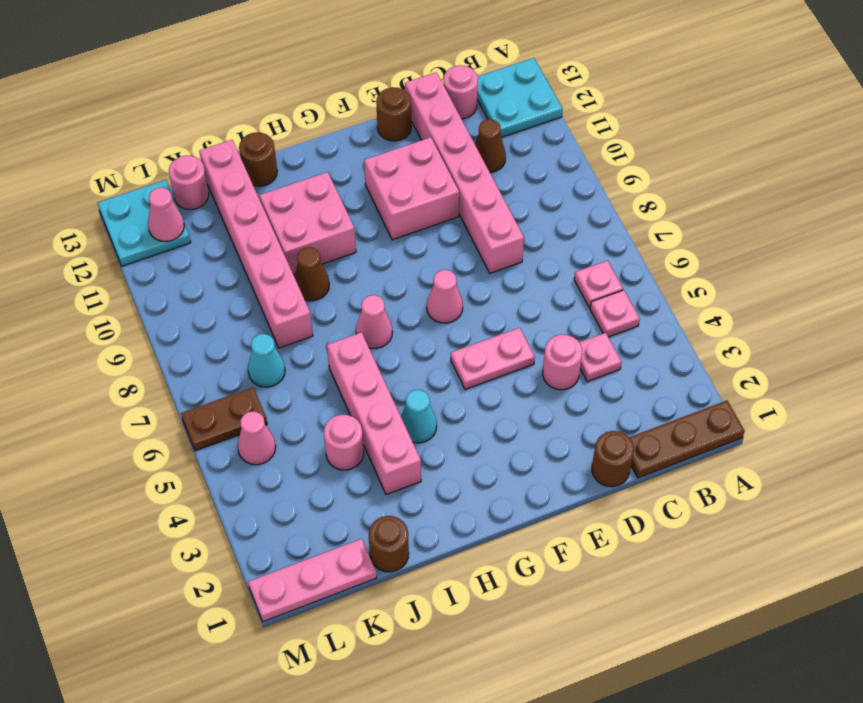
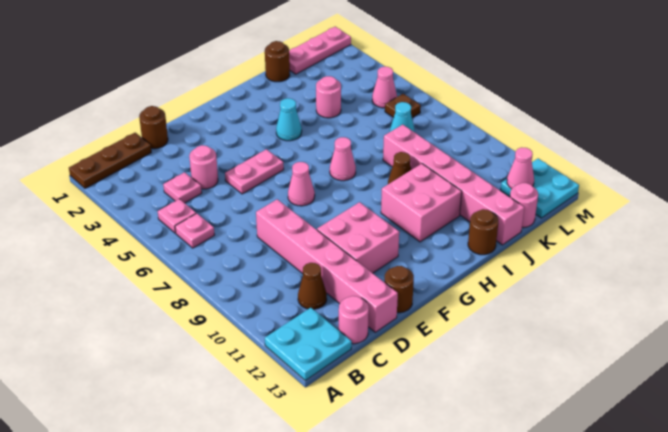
pink brick I3:I6 level 1 -> none
brown plate L6:M6 level 1 -> brown plate L6 level 1

